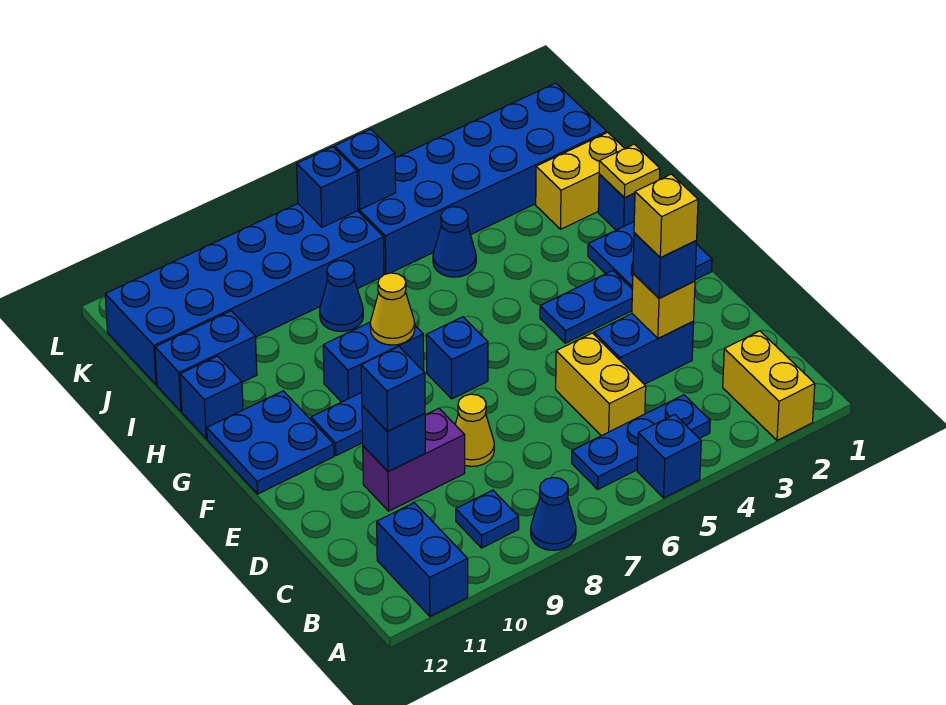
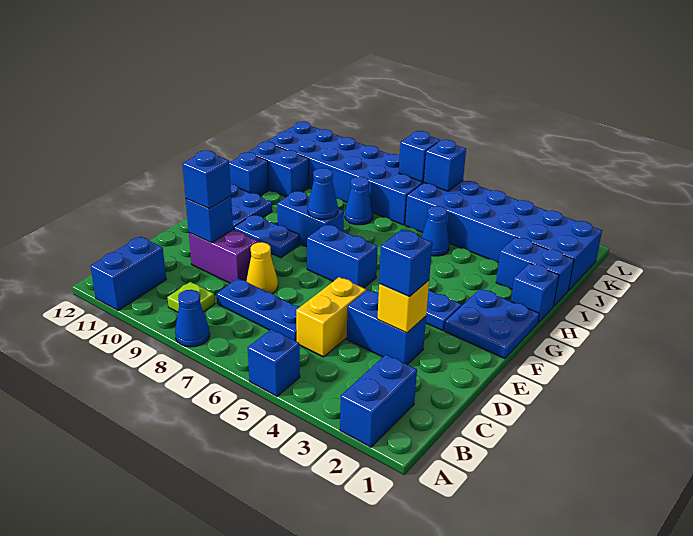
yellow brick A2:B2 level 1 -> blue brick A2:B2 level 1
blue plate B4:B6 level 1 -> blue plate C6:C8 level 1
blue plate B9 level 1 -> lime plate B9 level 1
yellow brick D3 level 4 -> none
blue brick F7 level 1 -> blue brick F6:F7 level 1
yellow cone G8 level 2 -> blue cone G8 level 2
yellow plate H1 level 2 -> none
yellow brick I1:I2 level 1 -> blue brick I1:I2 level 1

